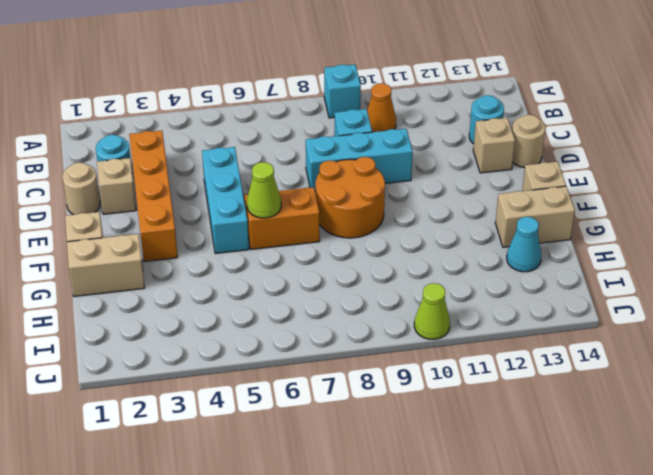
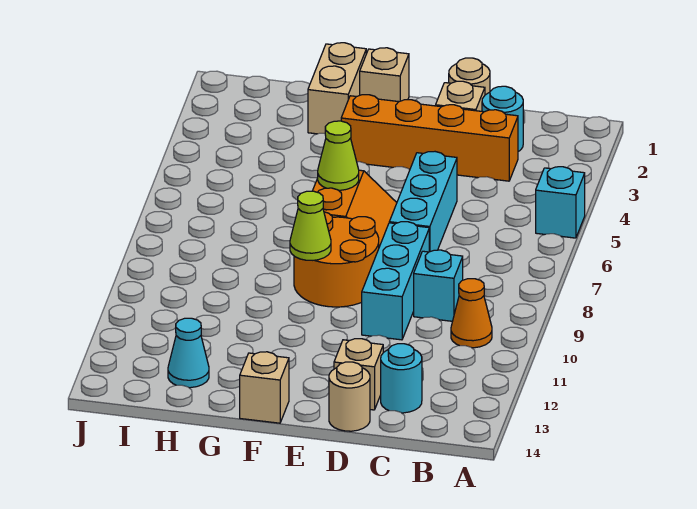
cyan brick A9 level 1 -> cyan brick A5 level 1
cyan brick D5:F5 level 1 -> cyan brick D5:D7 level 1
tan brick G13:G14 level 1 -> none
lime cone J10 level 1 -> lime cone F9 level 2

